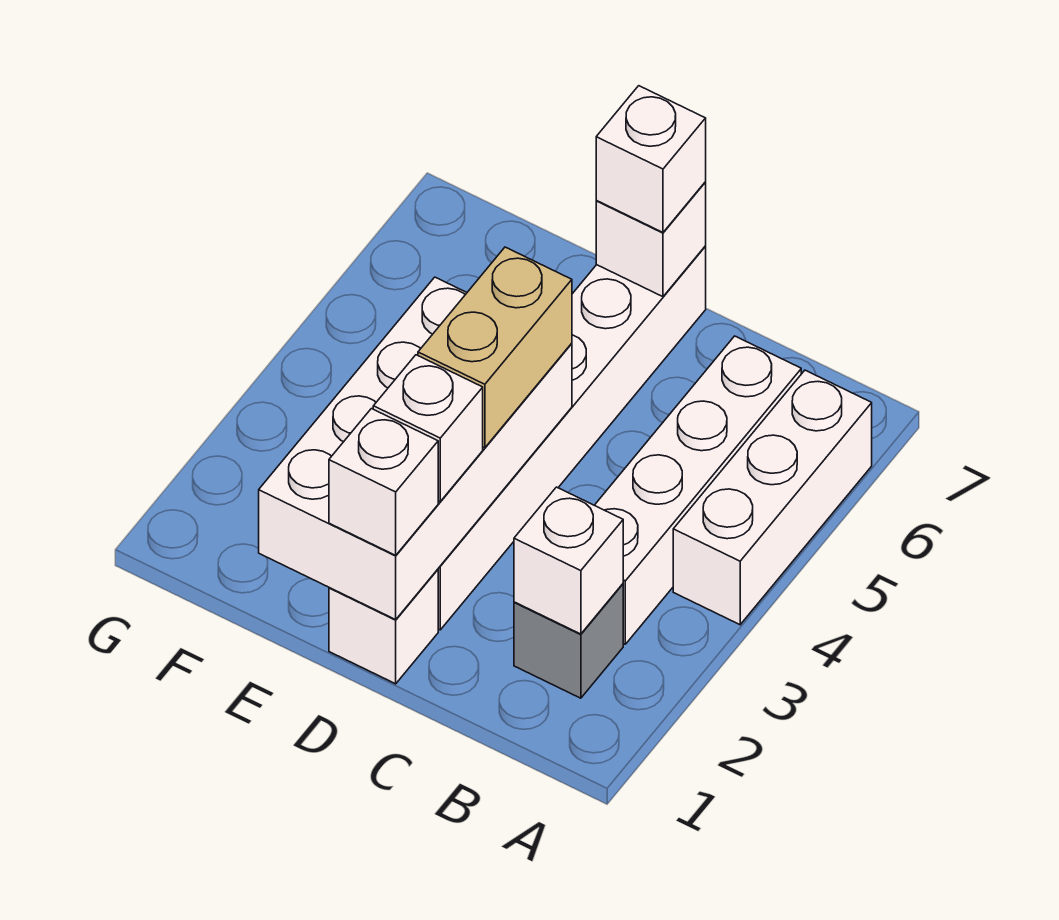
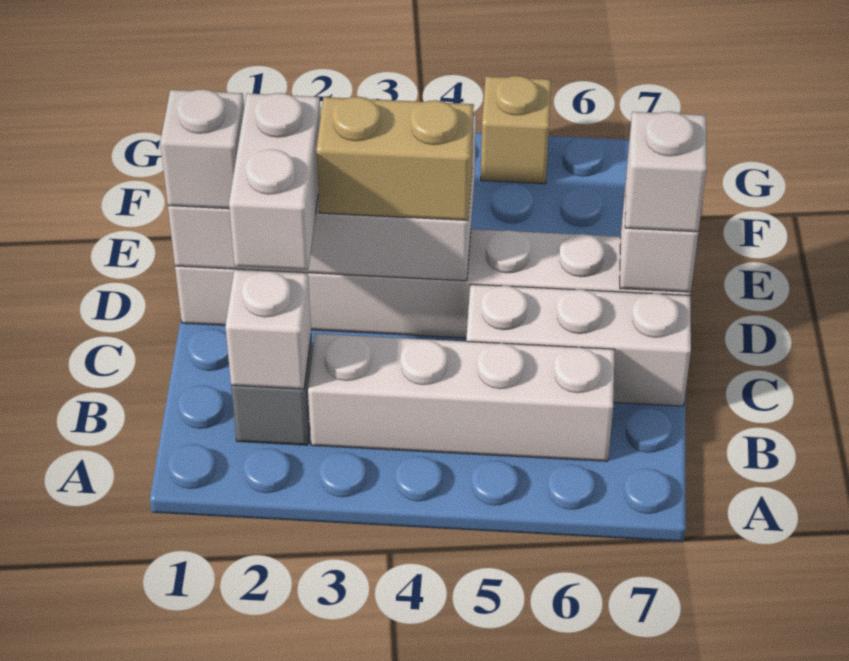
white brick A4:A6 level 1 -> white brick C5:C7 level 1
white brick D2 level 3 -> white brick C2:D2 level 3
none -> tan brick G5 level 1

